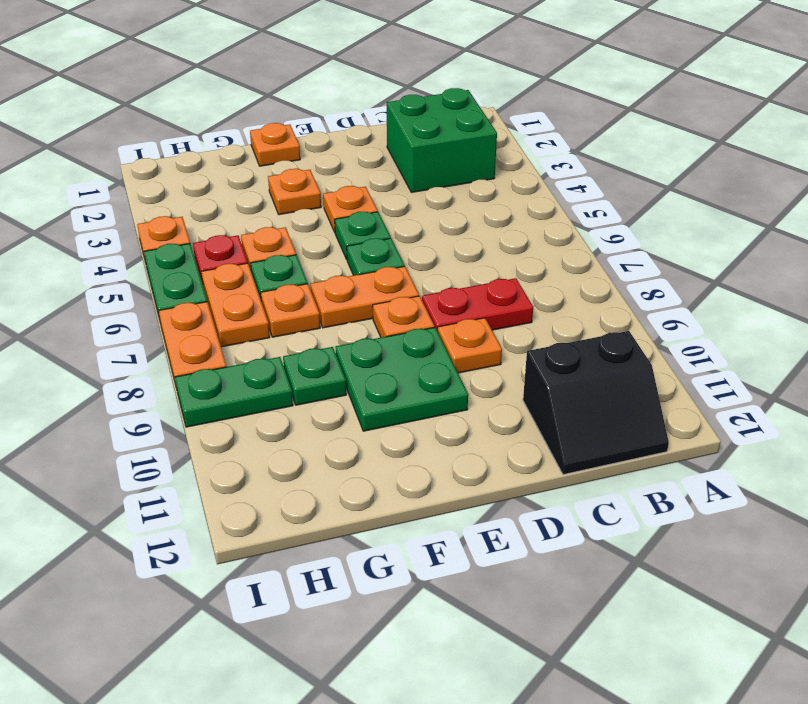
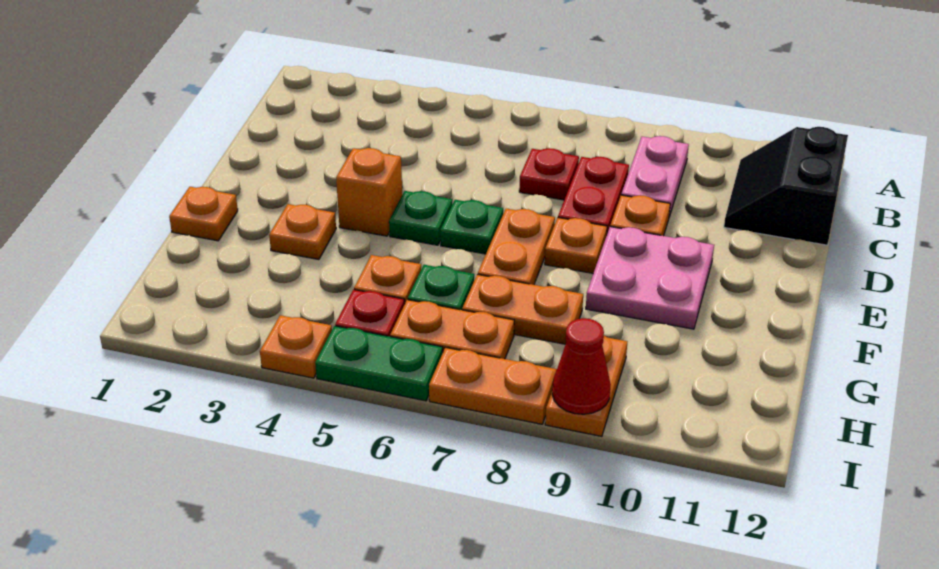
green brick B2:C3 level 1 -> none
none -> pink plate B9:C9 level 1
black slope B11:C12 level 1 top 11 -> black slope B11:C12 level 1 top 12
none -> red plate C7 level 1
orange plate E4 level 1 -> orange brick E4 level 1
green plate E9:F10 level 1 -> pink plate E9:F10 level 1
orange plate G7 level 1 -> orange plate G7:G8 level 1
green plate G9 level 1 -> none
green plate H9:I9 level 1 -> orange plate H9:I9 level 1
none -> red cone I9 level 2

